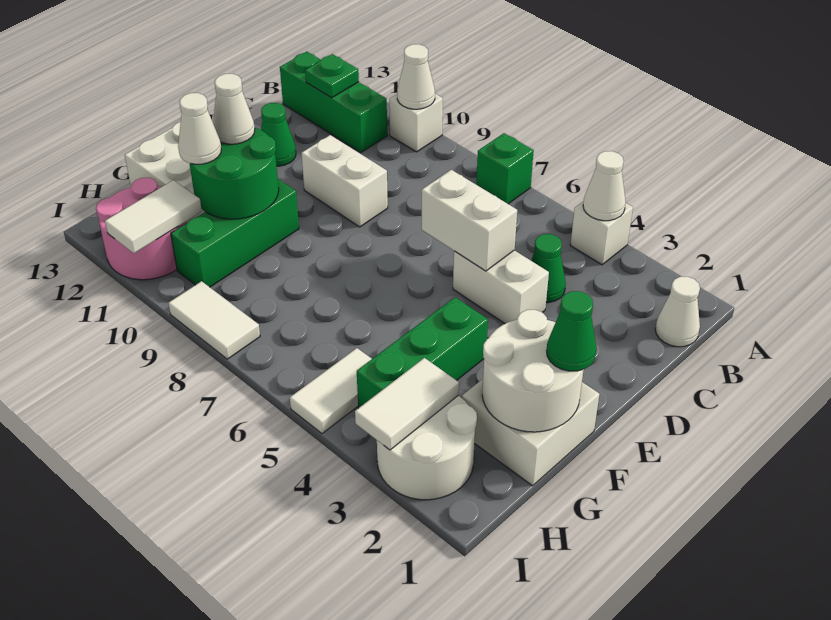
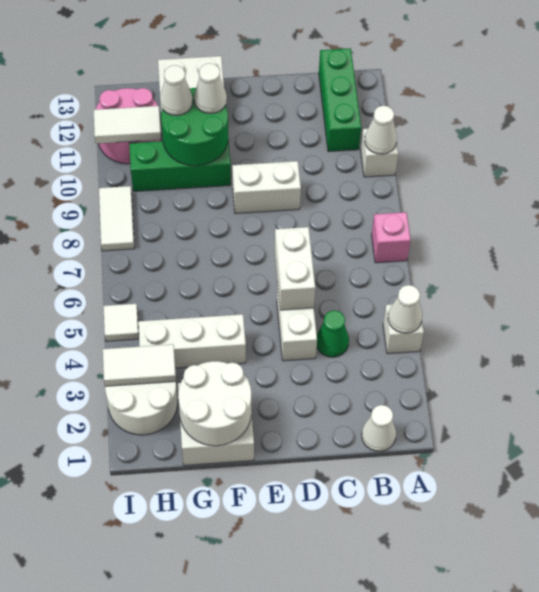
green brick A7 level 1 -> pink brick A7 level 1
green plate B12 level 2 -> none
white brick D9:D10 level 1 -> white brick D9:E9 level 1
green cone D12 level 1 -> none
green cone F1 level 3 -> none
green brick F4:H4 level 1 -> white brick F4:H4 level 1
white tile H5:I5 level 1 -> white tile I5 level 1

